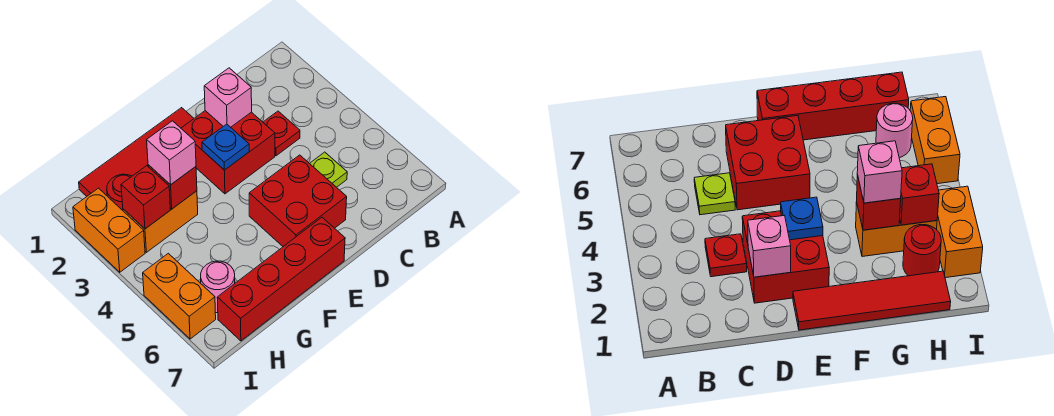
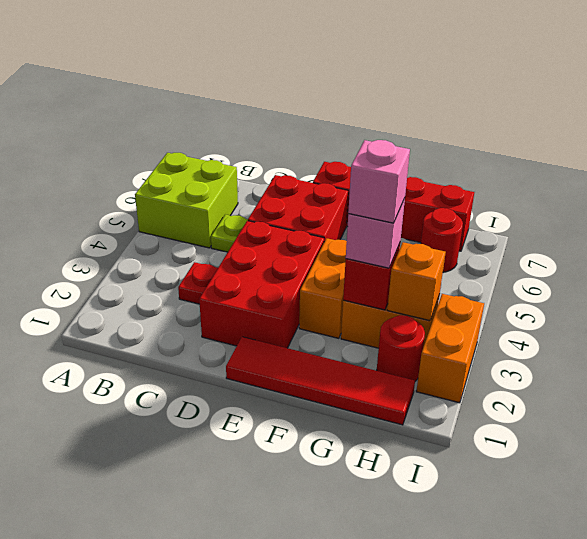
none -> lime brick A5:B6 level 1
red brick D2:E3 level 1 -> red brick D2:E4 level 1
pink brick D2 level 2 -> pink brick G3 level 4
blue plate E3 level 2 -> none
red brick H3 level 2 -> orange brick H3 level 2
pink round brick H6 level 1 -> red round brick H6 level 1
orange brick I5:I6 level 1 -> orange brick F3:F4 level 1

